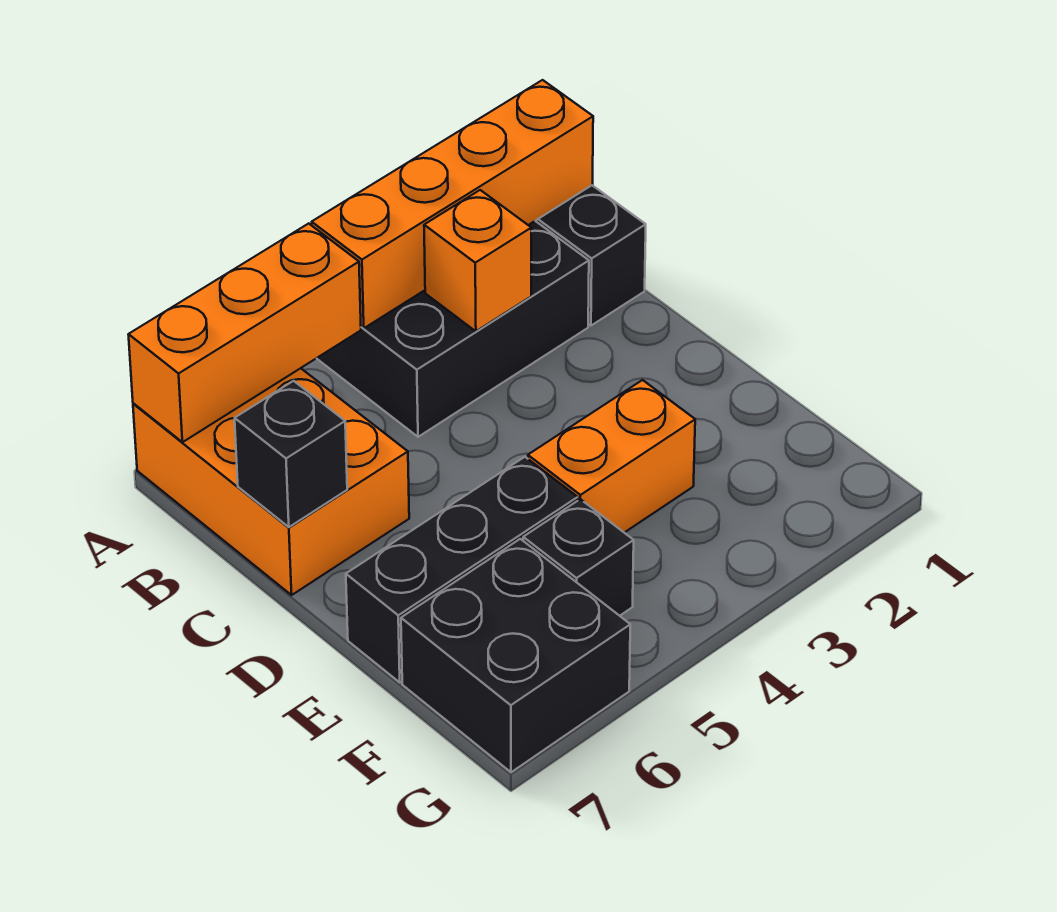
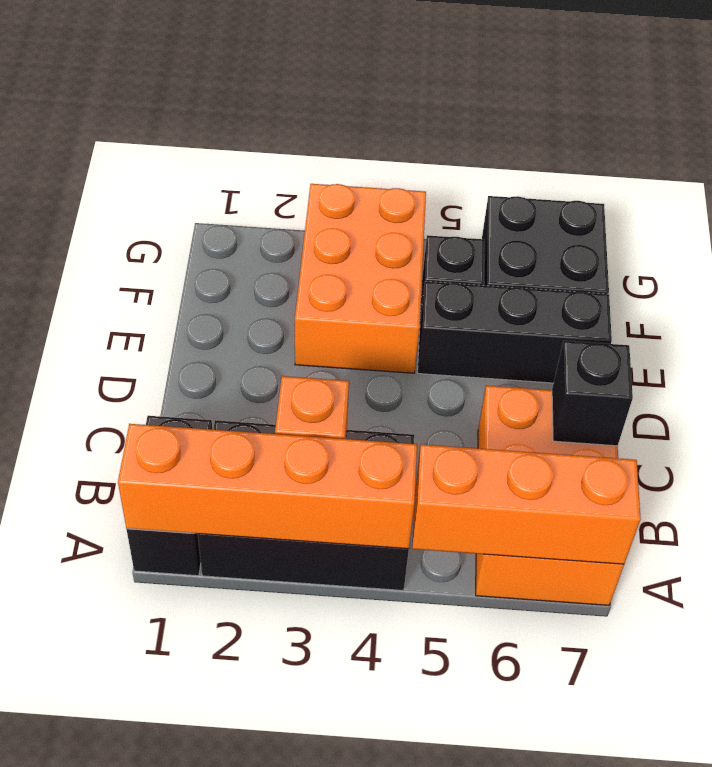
orange brick E3:E4 level 1 -> orange brick E3:G4 level 1

